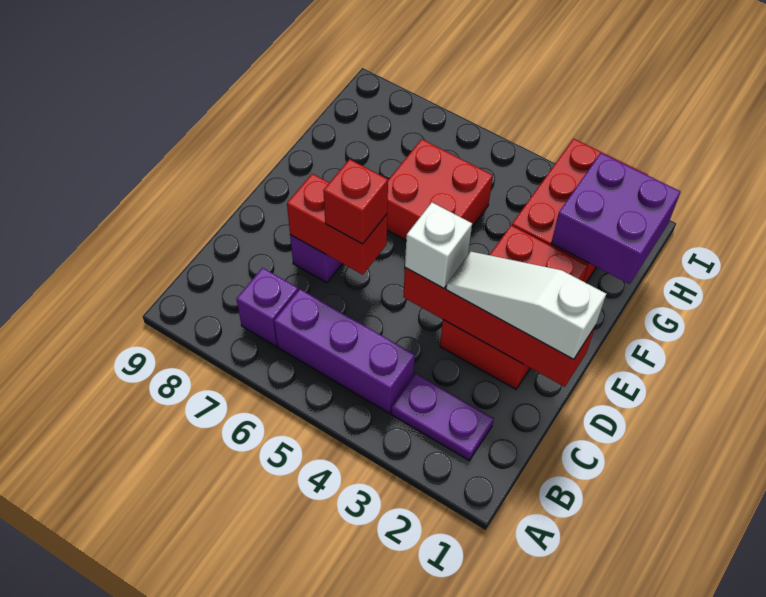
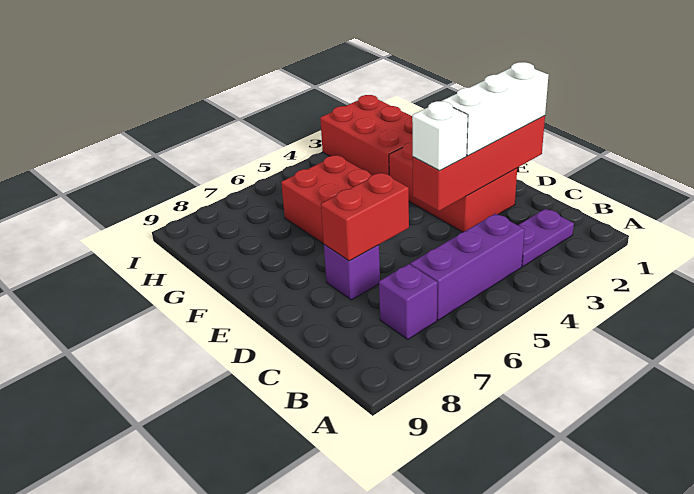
white slope D1:D3 level 3 top 1 -> white brick D1:D3 level 3
red brick D6 level 3 -> none
purple brick G1:H2 level 2 -> none

